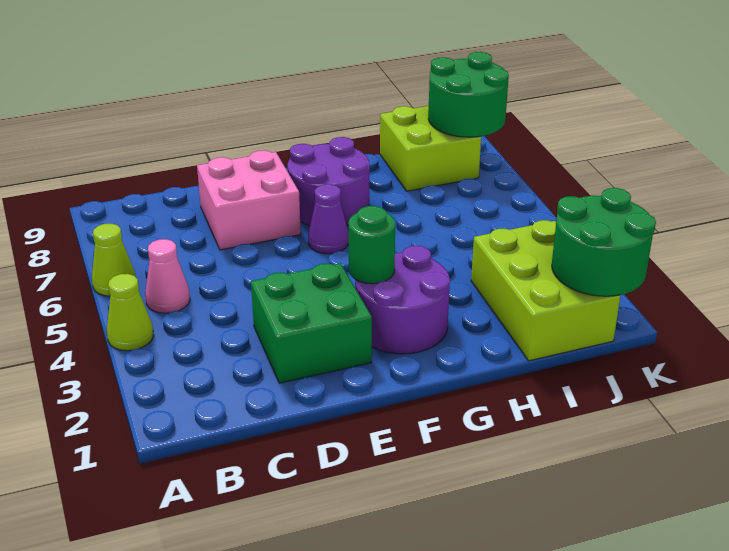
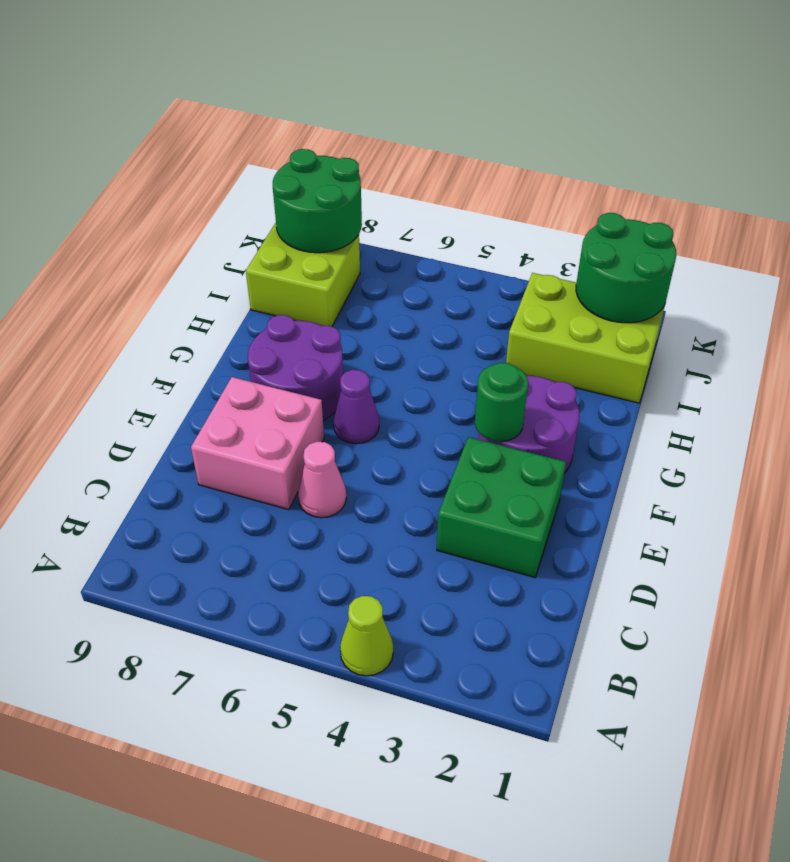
lime cone A6 level 1 -> none
pink cone B5 level 1 -> pink cone D6 level 1

